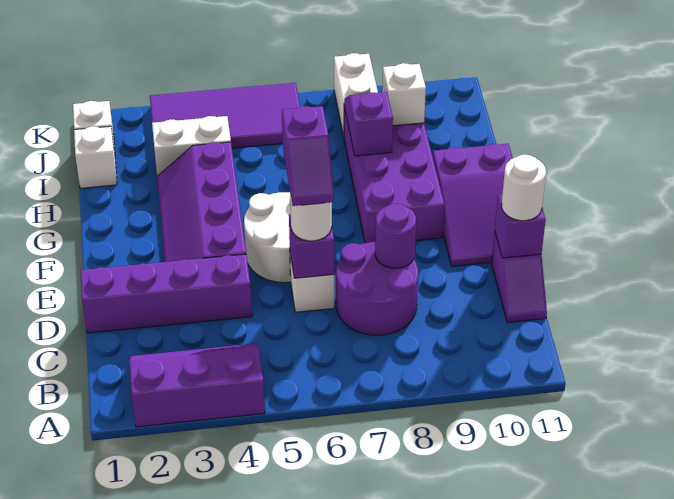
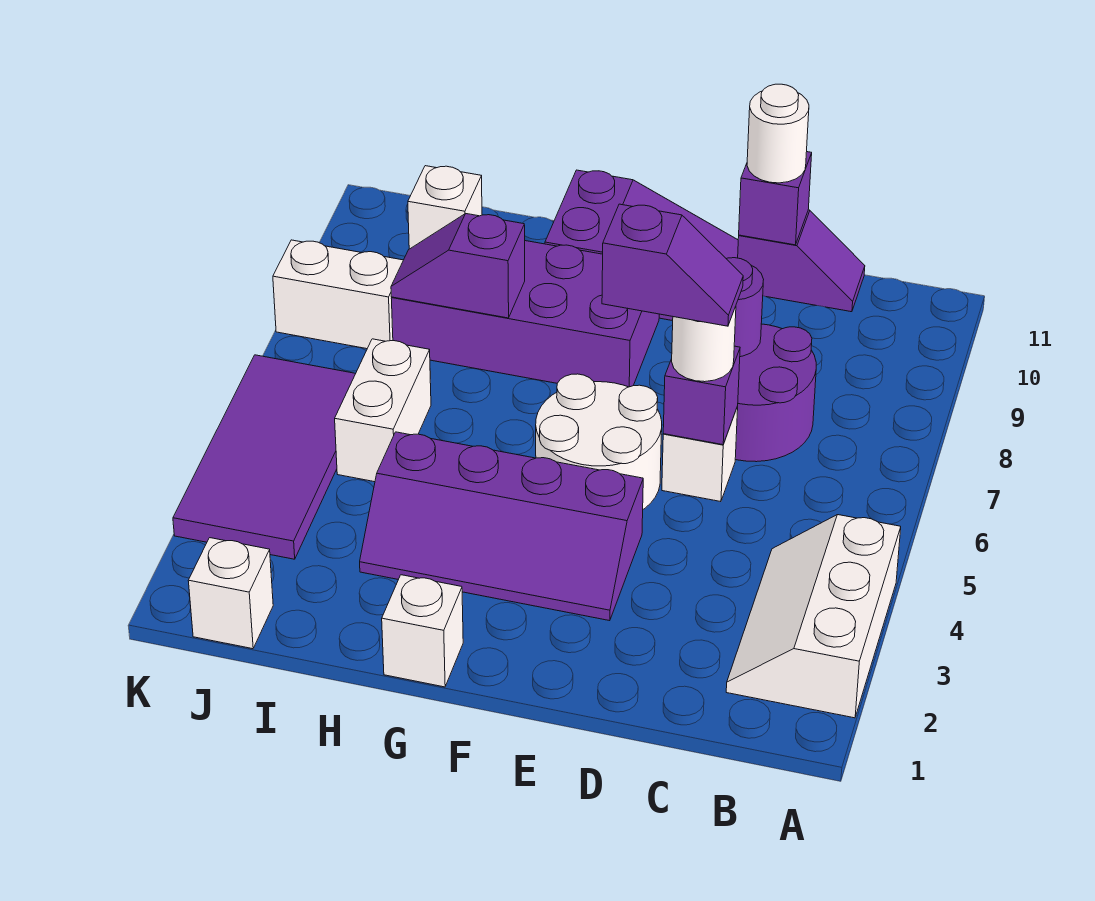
purple slope A2:B4 level 1 top A -> white slope A2:B4 level 1 top A
purple brick D1:D4 level 1 -> none
white brick I1 level 1 -> white brick G1 level 1
white brick I3:I4 level 1 -> white brick I5:I6 level 1

